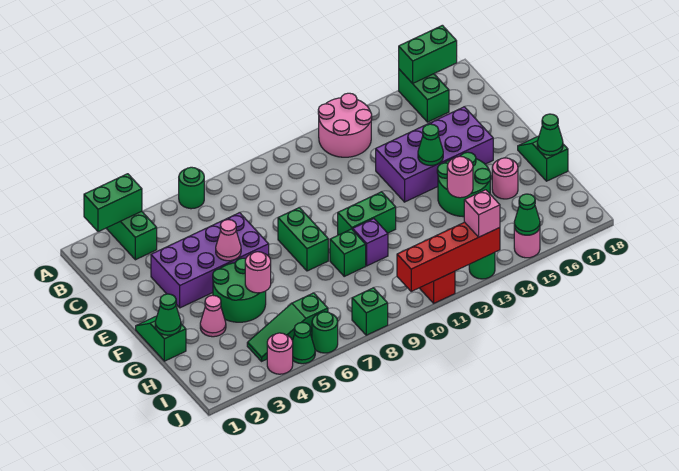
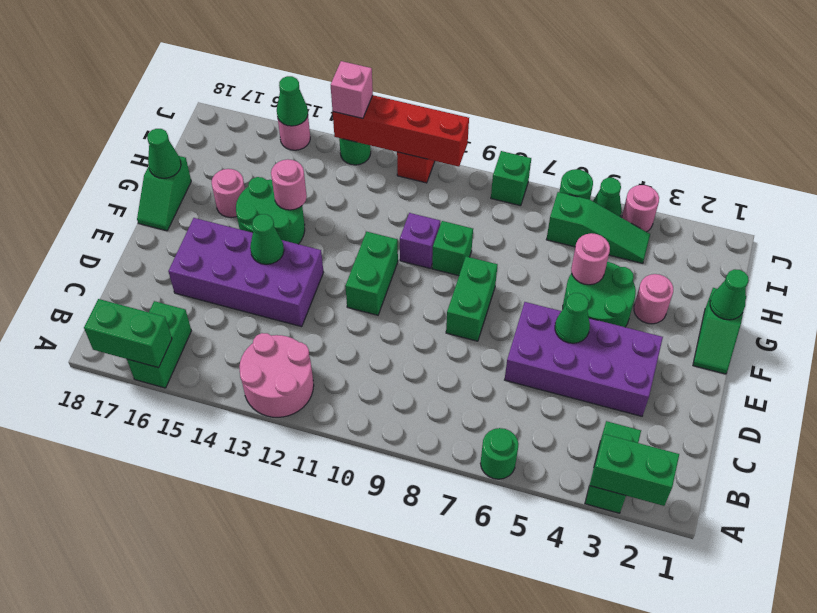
pink cone E5 level 2 -> green cone E5 level 2
green brick F10:F11 level 1 -> green brick E11:F11 level 1
pink cone G3 level 1 -> pink round brick G3 level 1

